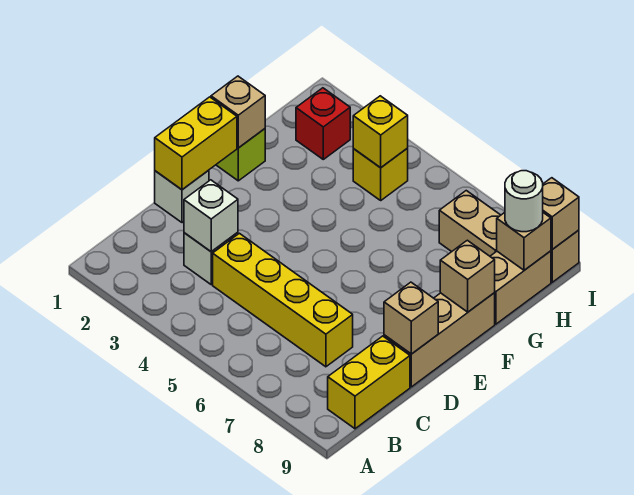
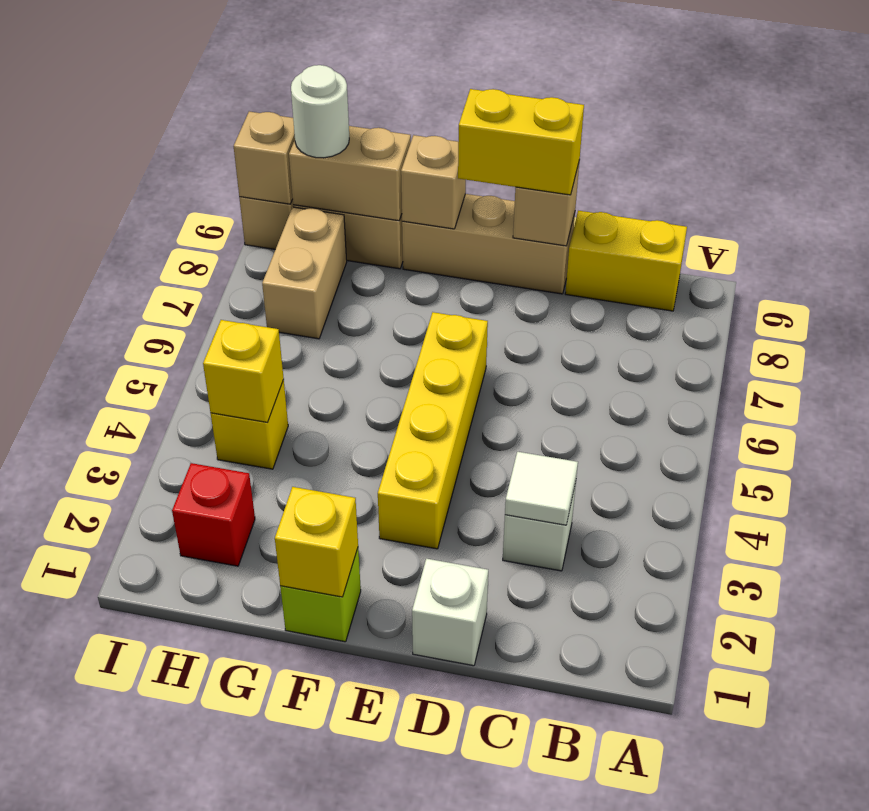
white brick C3 level 2 -> white tile C3 level 2
yellow brick C4:C7 level 1 -> yellow brick E3:E6 level 1
yellow brick D1:E1 level 2 -> yellow brick D9:E9 level 3
tan brick F1 level 2 -> yellow brick F1 level 2
tan brick H9 level 2 -> tan brick G9:H9 level 2

